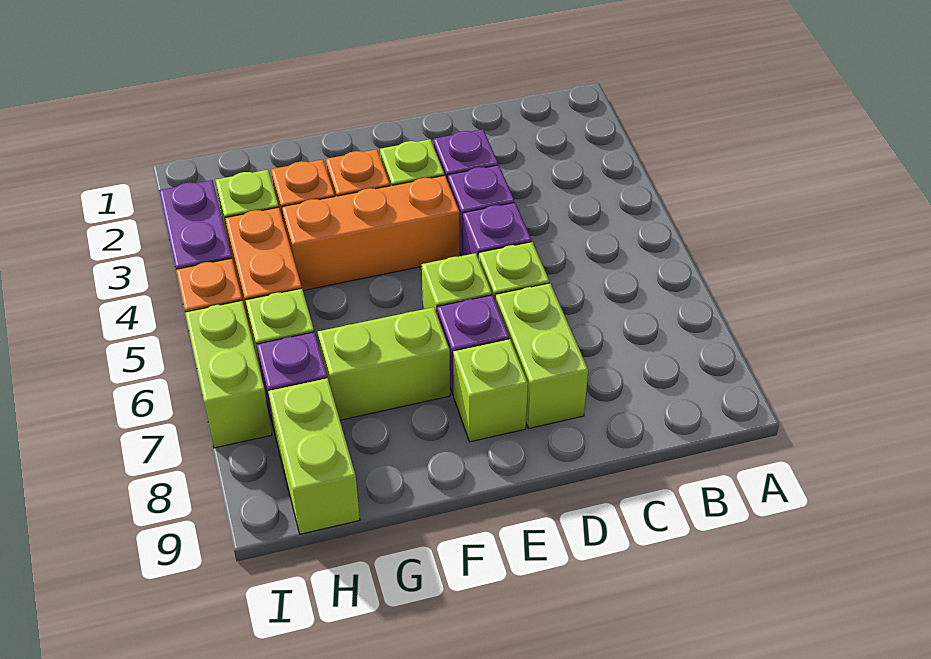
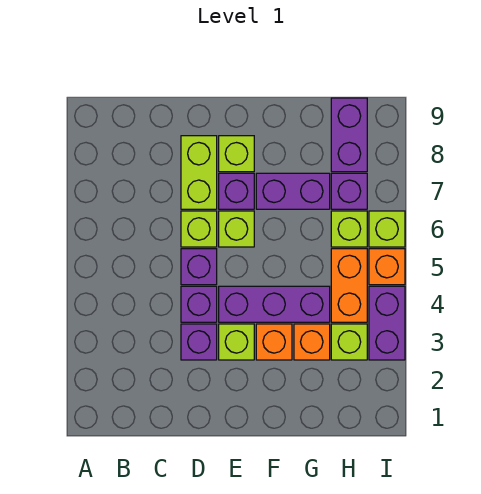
orange brick E4:G4 level 1 -> purple brick E4:G4 level 1
lime brick F7:G7 level 1 -> purple brick F7:G7 level 1
lime brick H8:H9 level 1 -> purple brick H8:H9 level 1
lime brick I6:I7 level 1 -> lime brick I6 level 1

